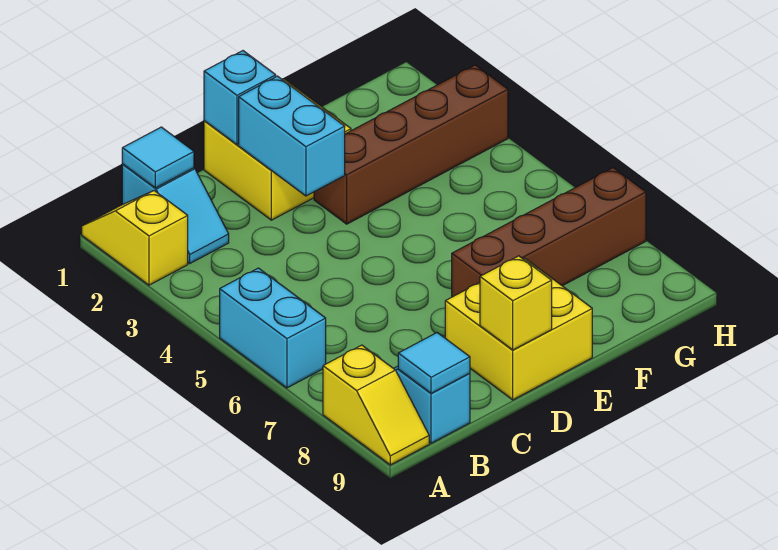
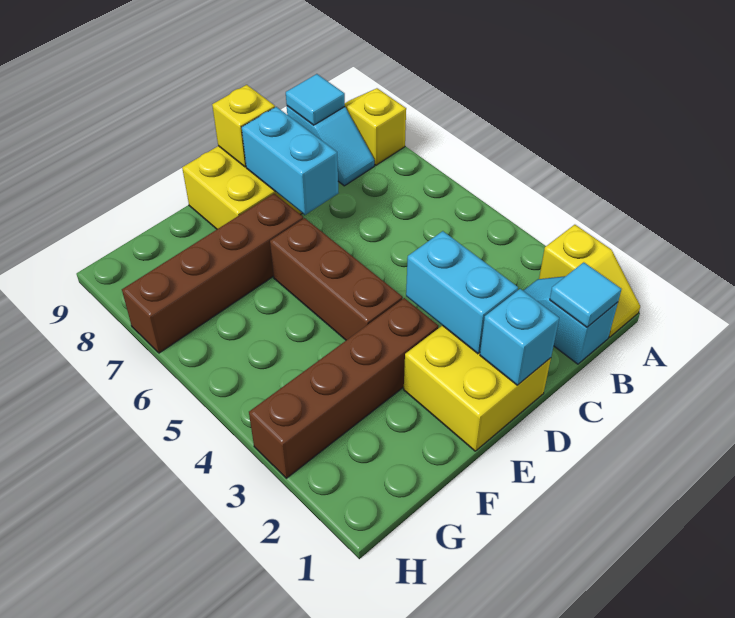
cyan brick A5:A6 level 1 -> cyan brick D7:D8 level 2
none -> brown brick E4:E6 level 1

